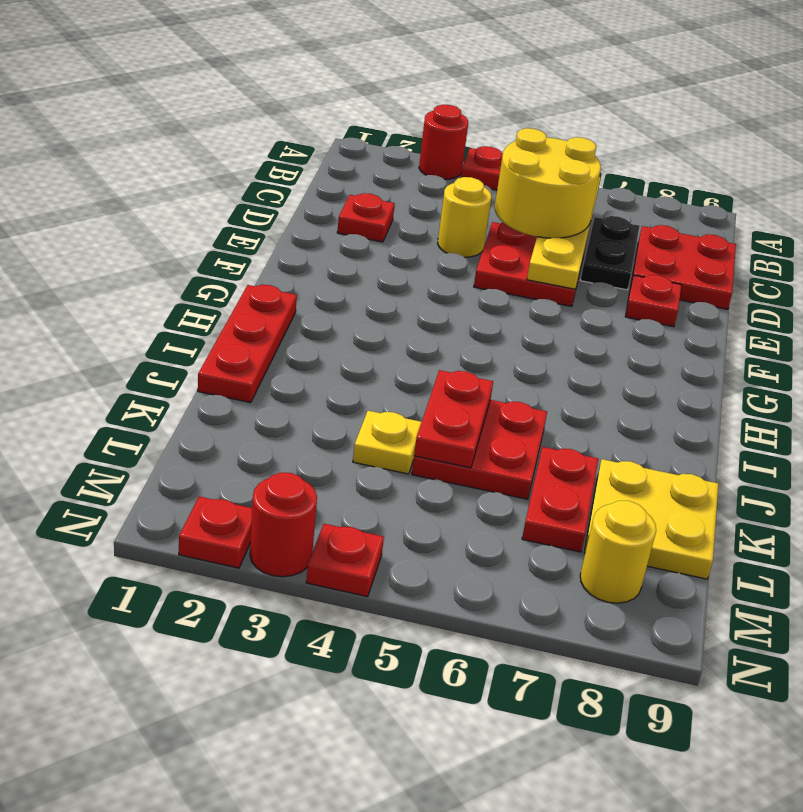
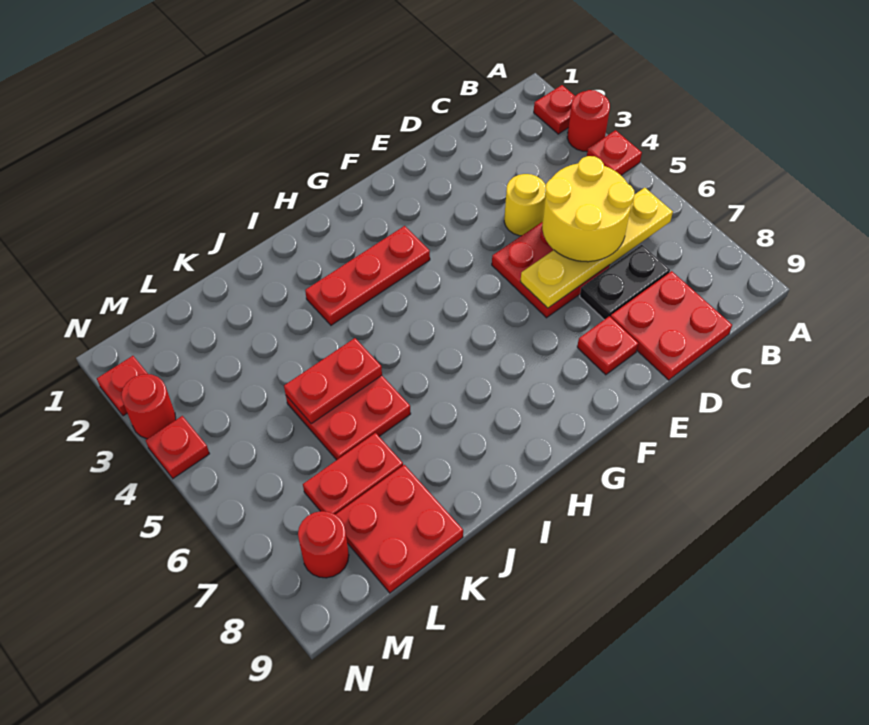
red plate D2 level 1 -> red plate A2 level 1
red plate H1:J1 level 1 -> red plate G3:I3 level 1
yellow plate K4 level 1 -> none
yellow plate K8:L9 level 1 -> red plate K8:L9 level 1
yellow round brick M8 level 1 -> red round brick M8 level 1

